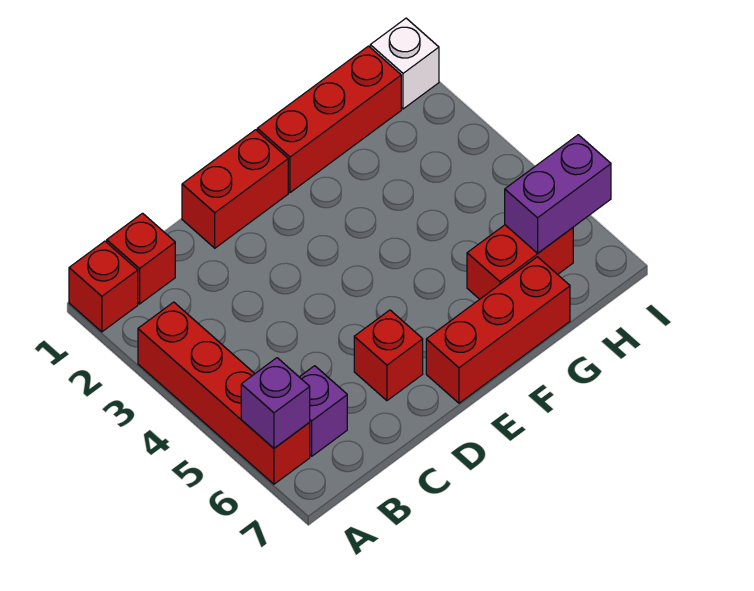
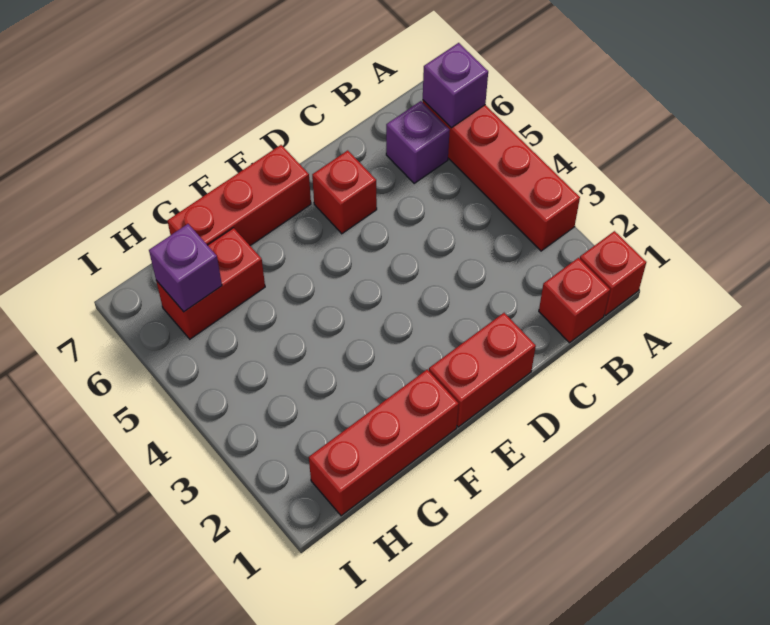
purple brick H6:I6 level 2 -> purple brick H6 level 2
white brick I1 level 1 -> none

